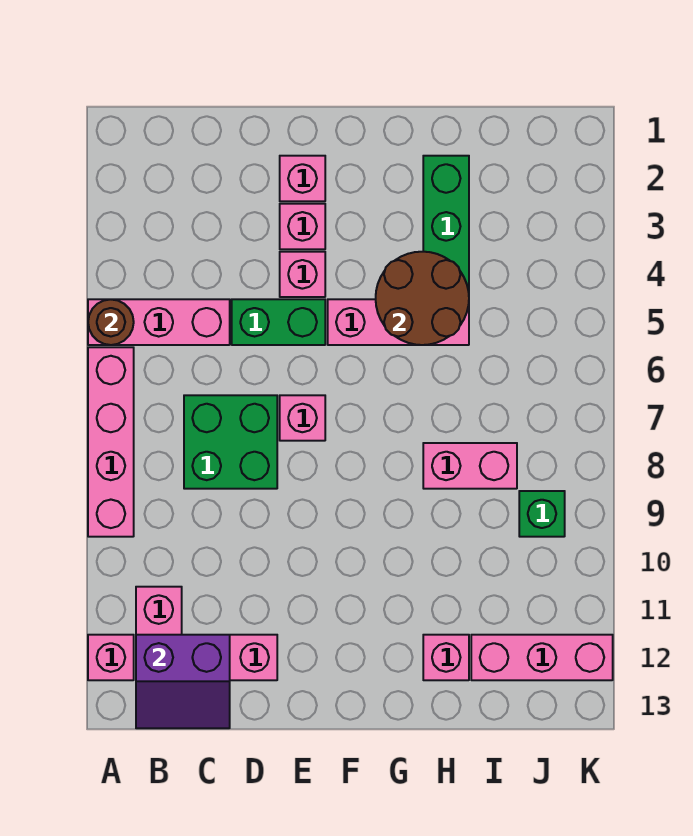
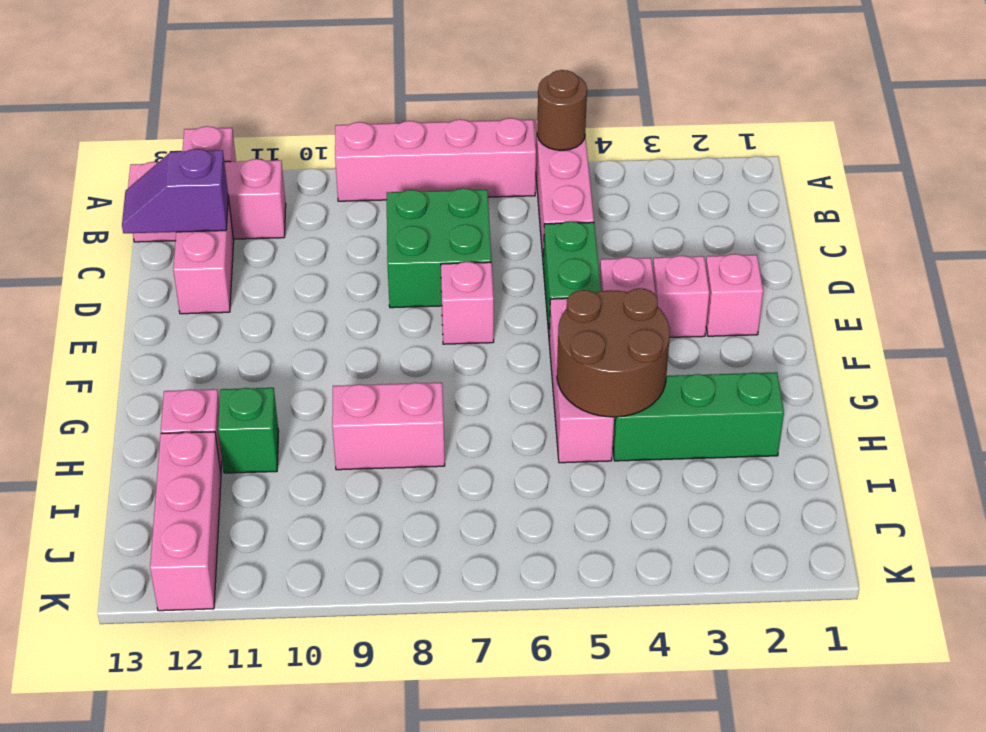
purple slope B12:C13 level 2 top 12 -> purple slope C12:C13 level 2 top 12
pink brick H8:I8 level 1 -> pink brick H8:H9 level 1
green brick J9 level 1 -> green brick H11 level 1

